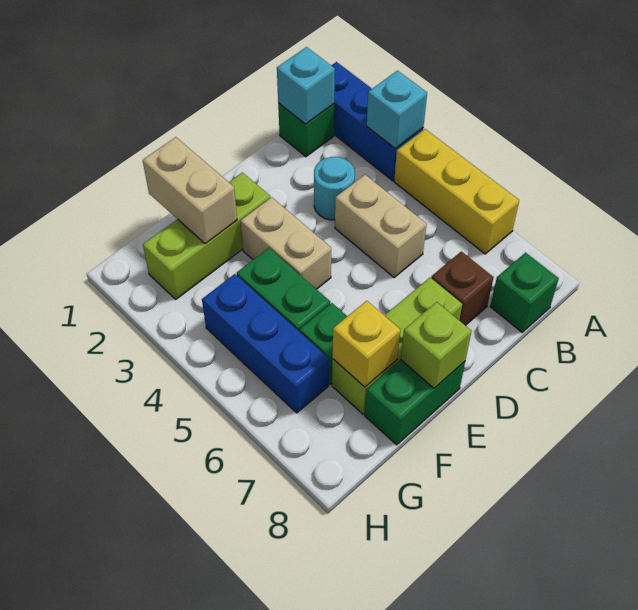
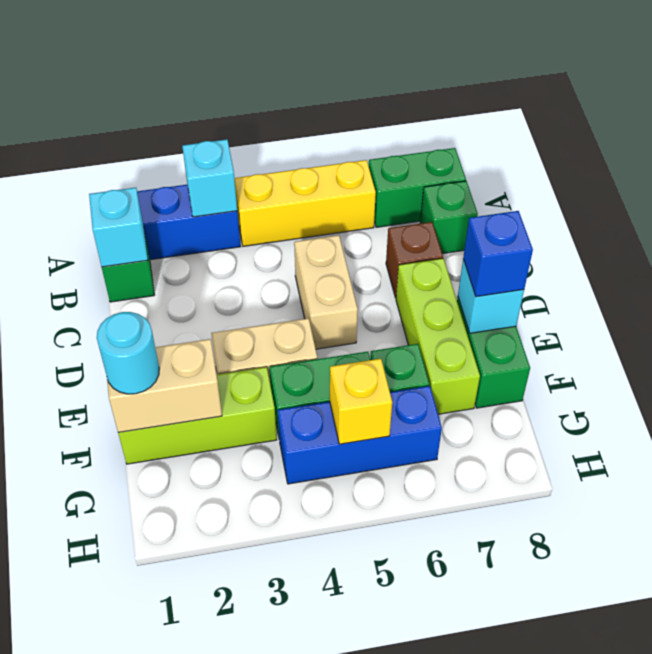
none -> green brick A7:A8 level 1
cyan round brick C3 level 1 -> cyan round brick F1 level 3
tan brick C4:C5 level 1 -> tan brick C5:D5 level 1
lime brick E2:G2 level 1 -> lime brick F1:F3 level 1
lime brick E8 level 2 -> cyan brick E8 level 2
none -> blue brick E8 level 3
yellow brick F7 level 2 -> yellow brick G5 level 2

